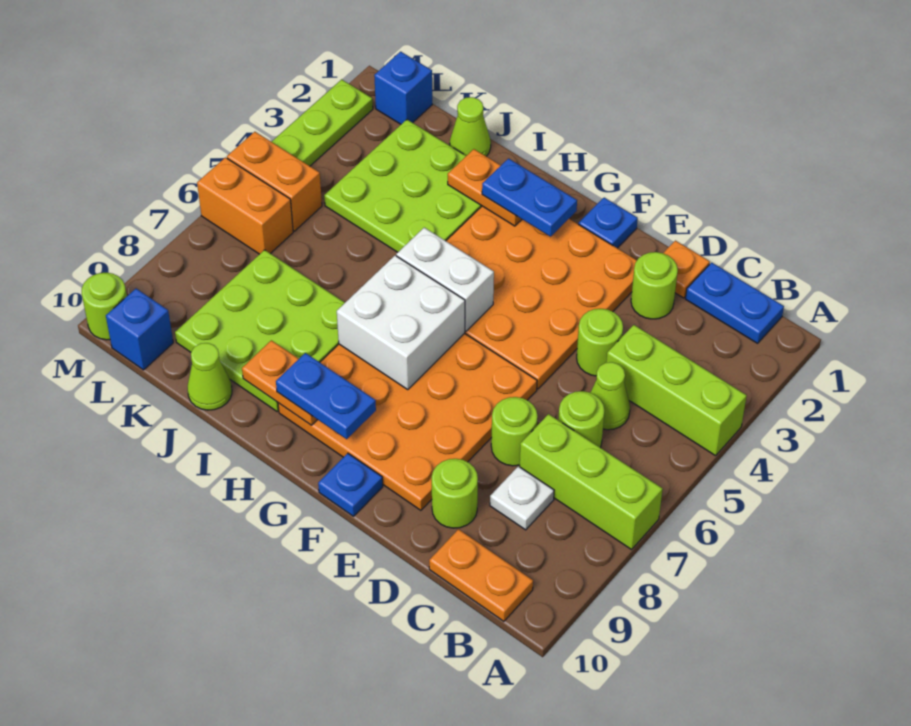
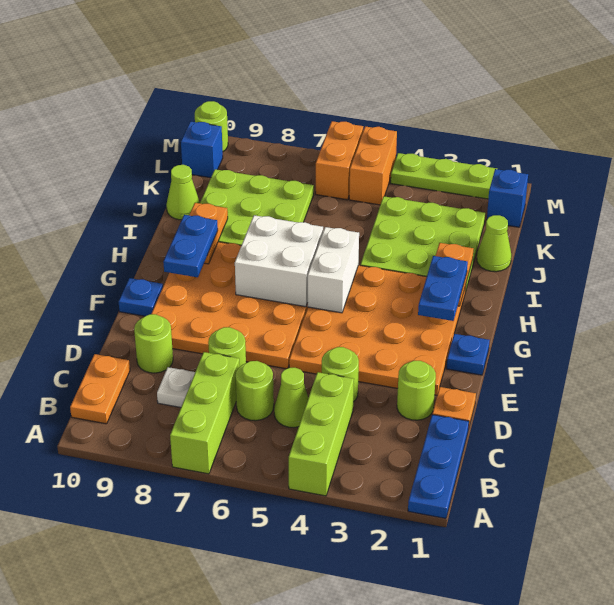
blue plate B1:C1 level 1 -> blue plate A1:C1 level 1

